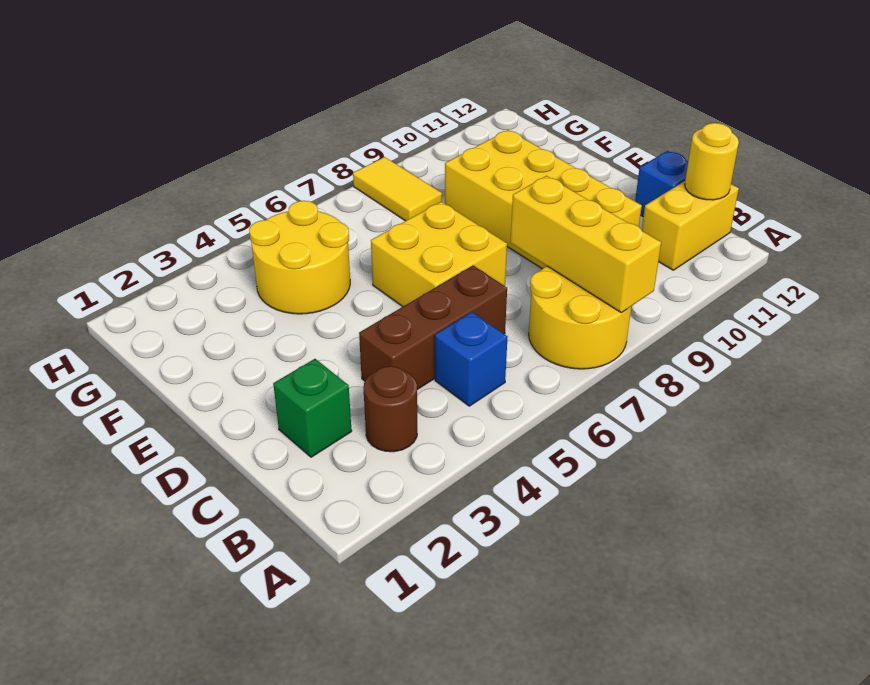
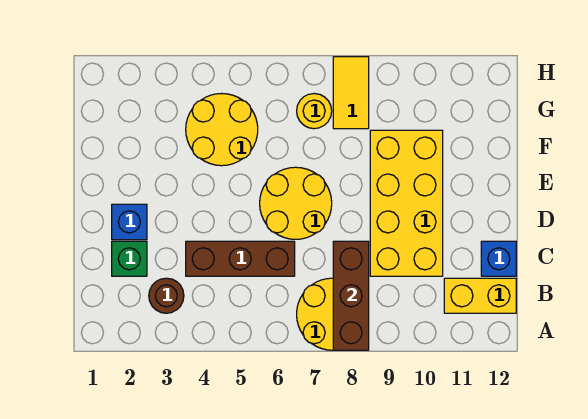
yellow brick A8:C8 level 2 -> brown brick A8:C8 level 2
blue brick B5 level 1 -> blue brick D2 level 1
yellow round brick B12 level 2 -> yellow round brick G7 level 1
yellow brick D6:E7 level 1 -> yellow round brick D6:E7 level 1

